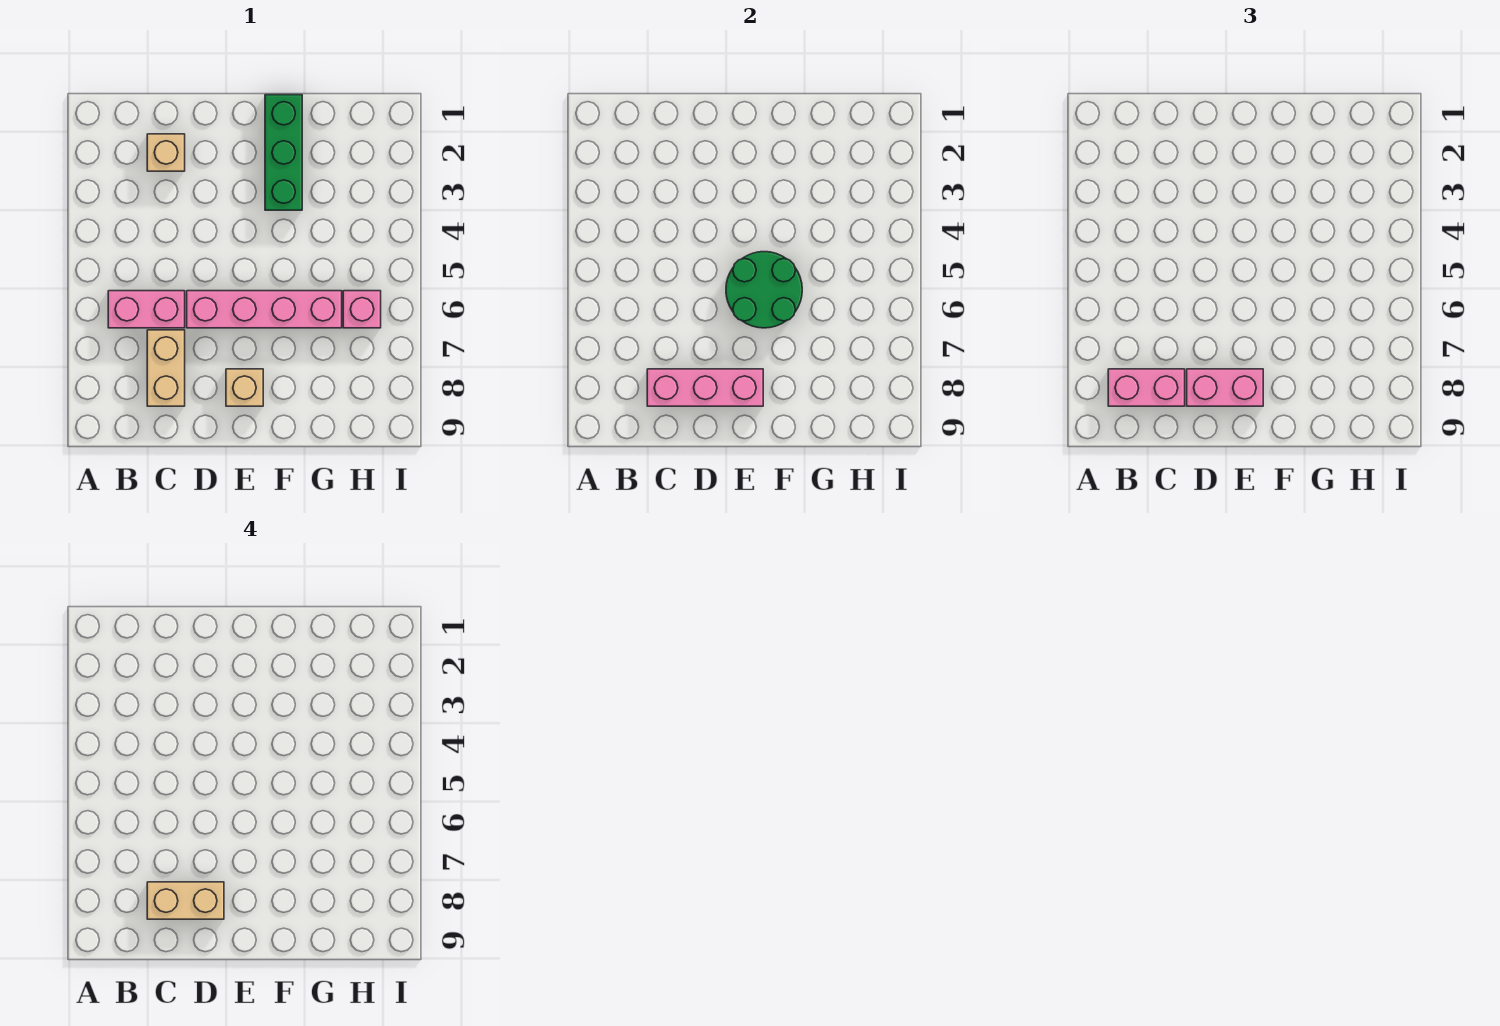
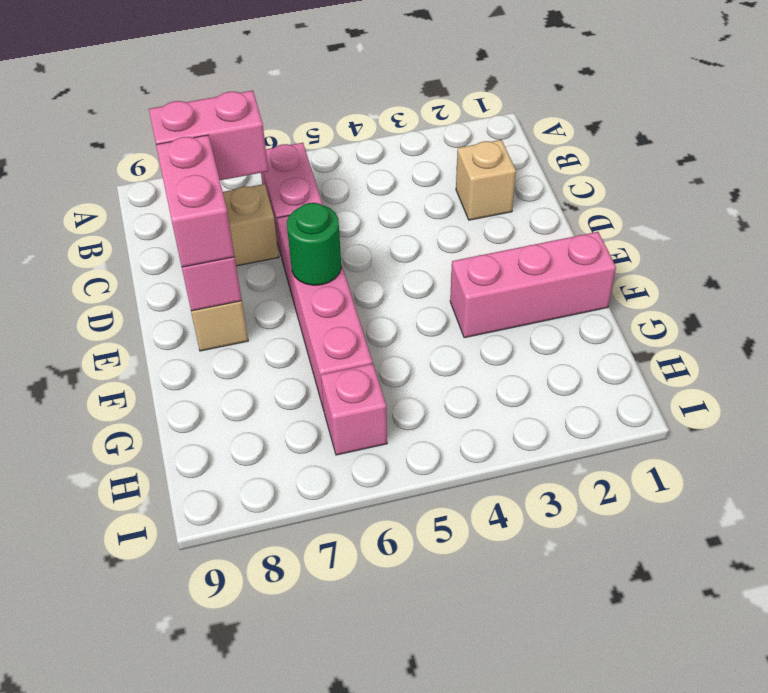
pink brick B8:C8 level 3 -> pink brick C7:C8 level 3
tan brick C8:D8 level 4 -> none
green round brick E5:F6 level 2 -> green round brick E6 level 2
green brick F1:F3 level 1 -> pink brick F1:F3 level 1

